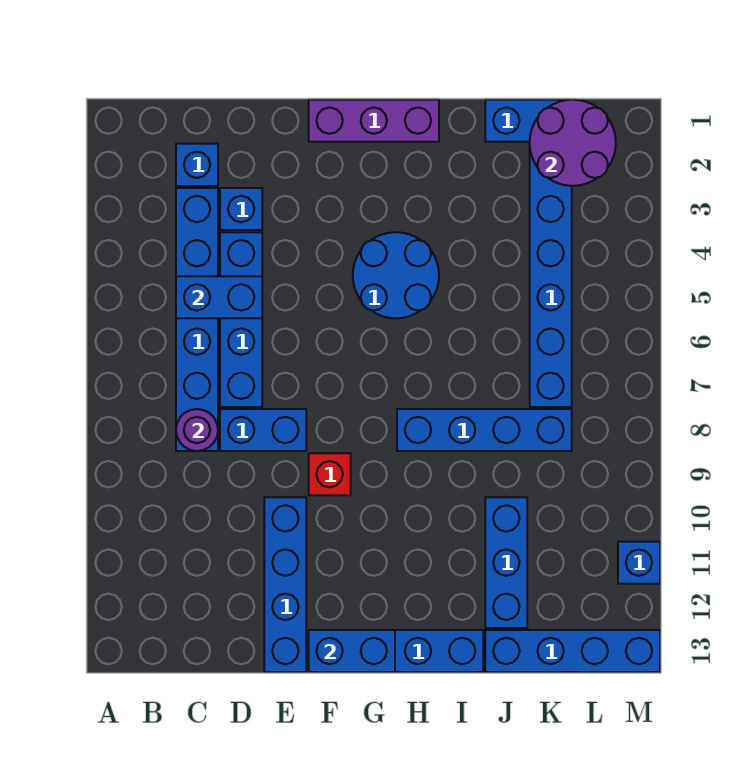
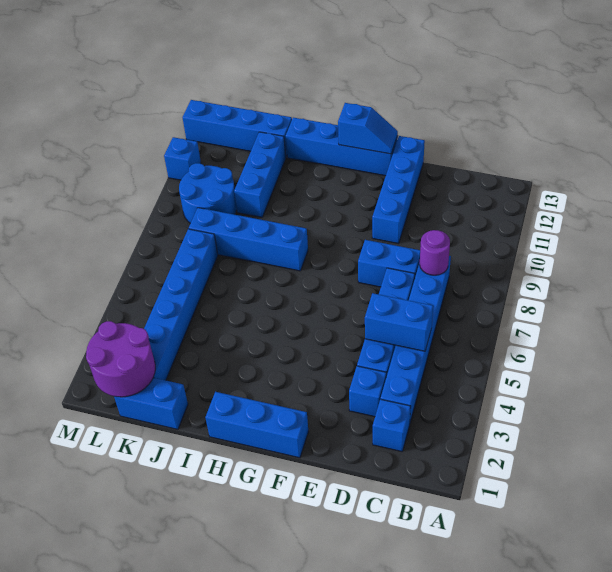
purple brick F1:H1 level 1 -> blue brick F1:H1 level 1
red brick F9 level 1 -> none
blue brick F13:G13 level 2 -> blue slope F13:G13 level 2 top G
blue round brick G4:H5 level 1 -> blue round brick K9:L10 level 1

